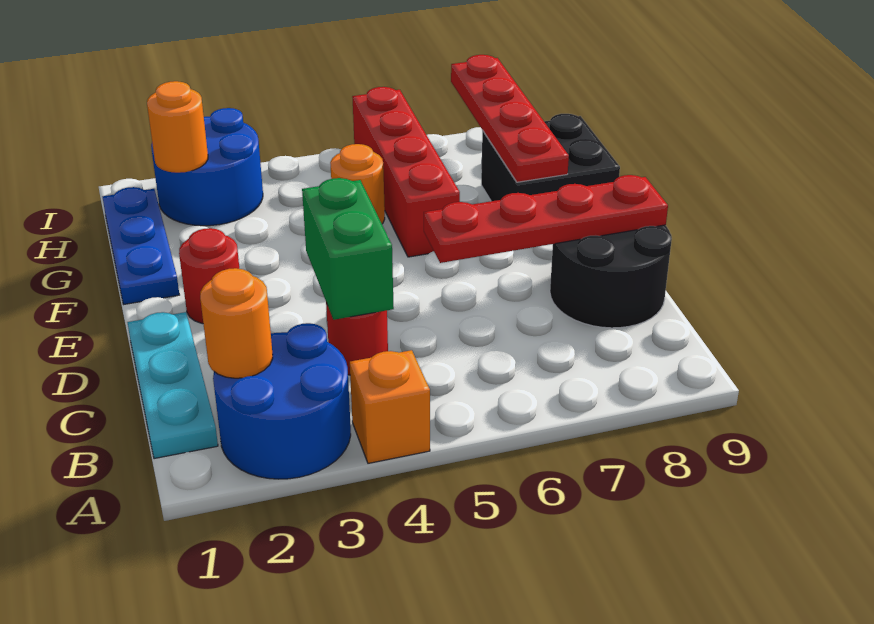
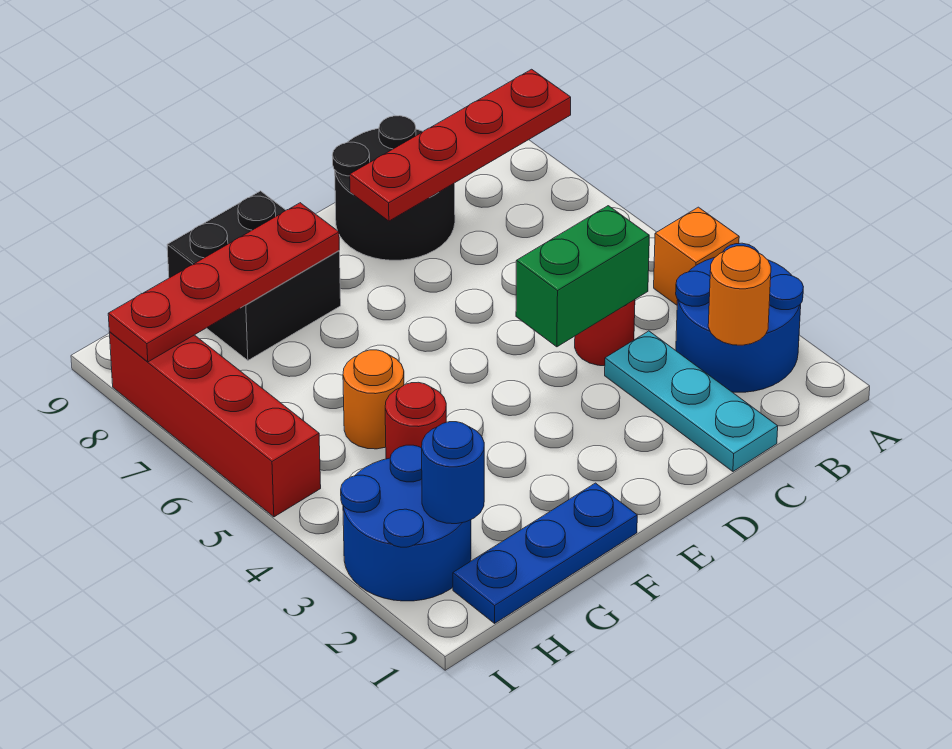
cyan plate B1:D1 level 1 -> cyan plate C1:C3 level 1
red plate D6:D9 level 2 -> red plate A8:D8 level 2
red round brick E2 level 1 -> red round brick G4 level 1
red brick F6:I6 level 1 -> red brick I5:I8 level 1
orange round brick H2 level 2 -> blue round brick H2 level 2

